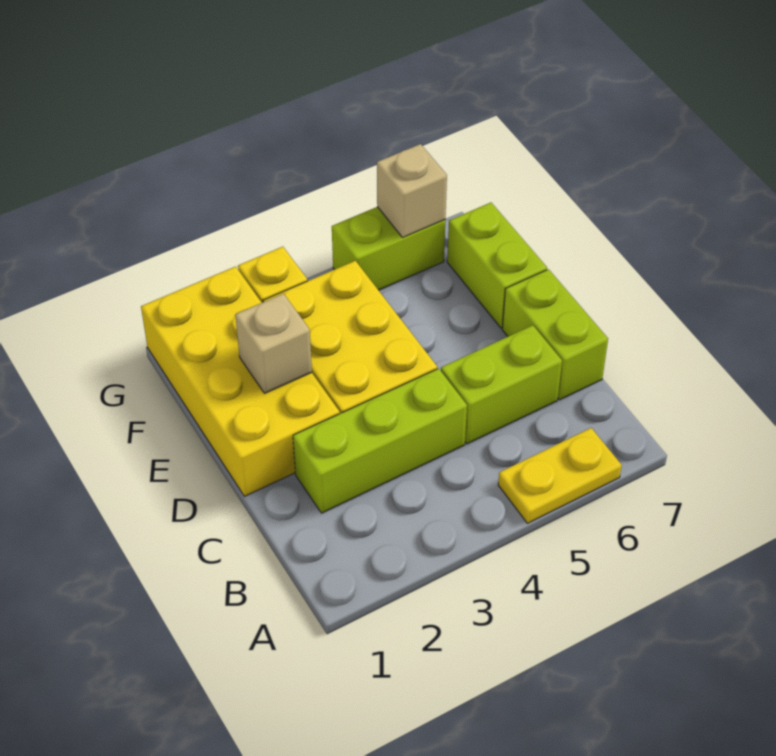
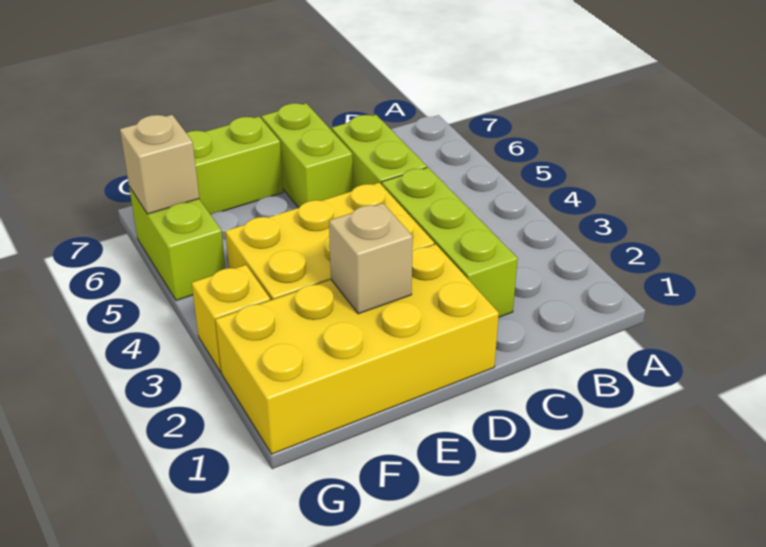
yellow plate A5:A6 level 1 -> none
lime brick C7:D7 level 1 -> lime brick D6:D7 level 1

